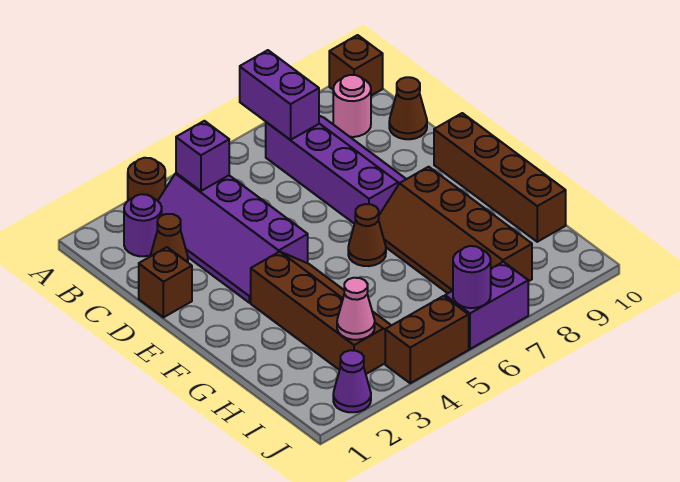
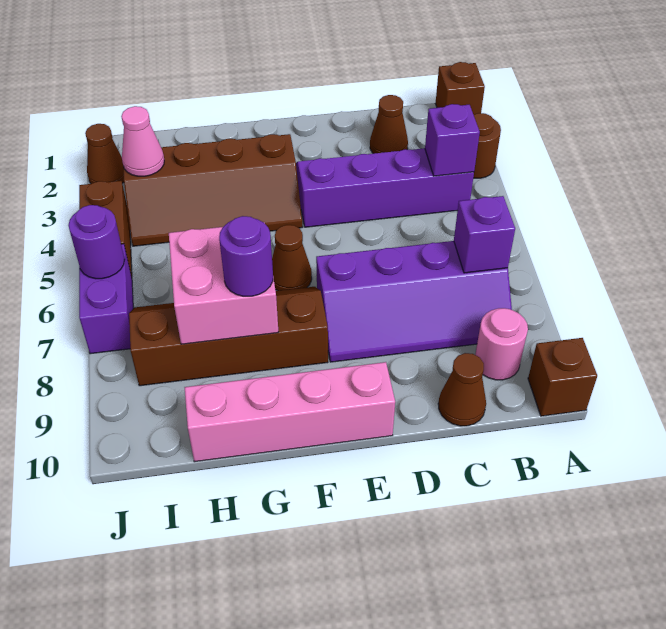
purple brick A7:B7 level 2 -> purple brick B7 level 2
purple round brick B2 level 1 -> purple round brick G8 level 3
brown brick D1 level 1 -> brown brick A1 level 1
brown brick E10:H10 level 1 -> pink brick E10:H10 level 1
none -> pink brick G7:H8 level 2
purple cone J2 level 1 -> brown cone J2 level 1

